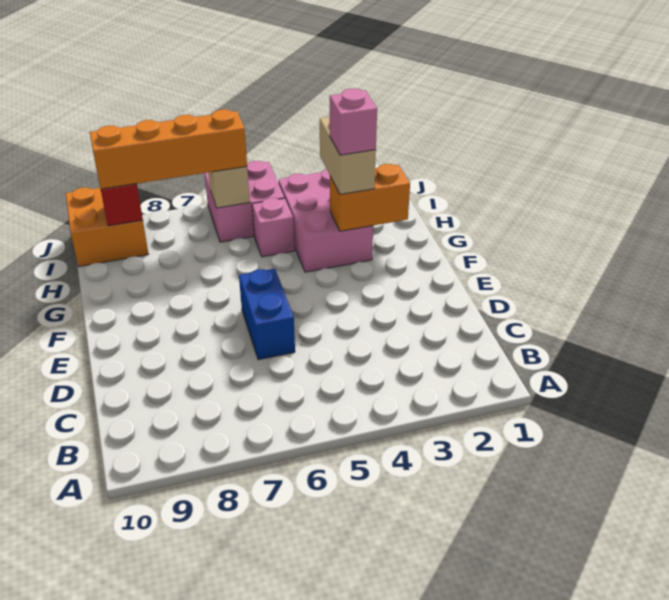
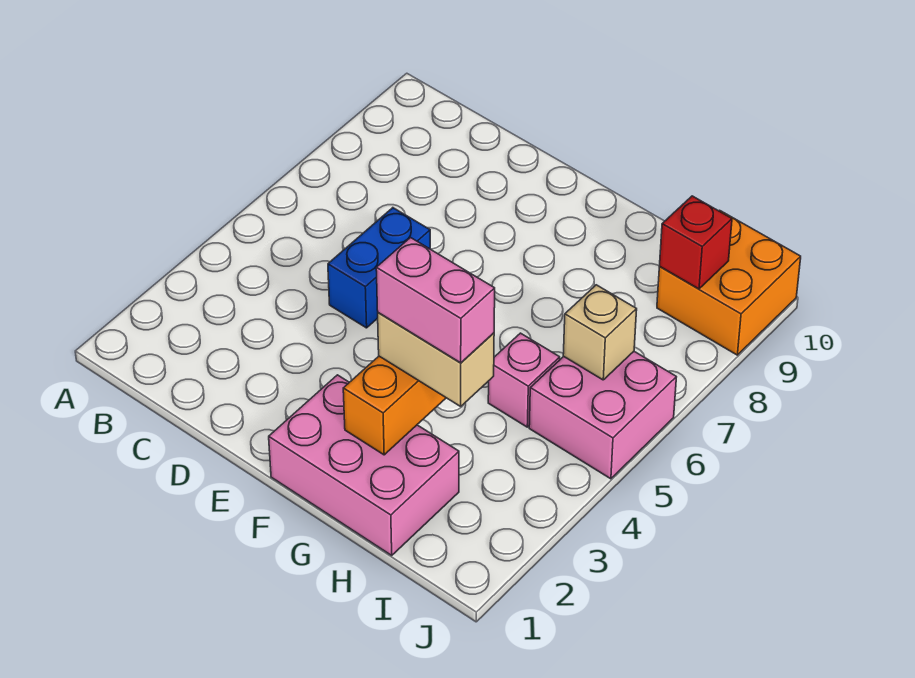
blue brick D6:E6 level 1 -> blue brick D5:D6 level 1
pink brick G3:I4 level 1 -> pink brick F1:H2 level 1
pink brick G3 level 4 -> pink brick G3:H3 level 4
orange brick I6:I9 level 3 -> none

